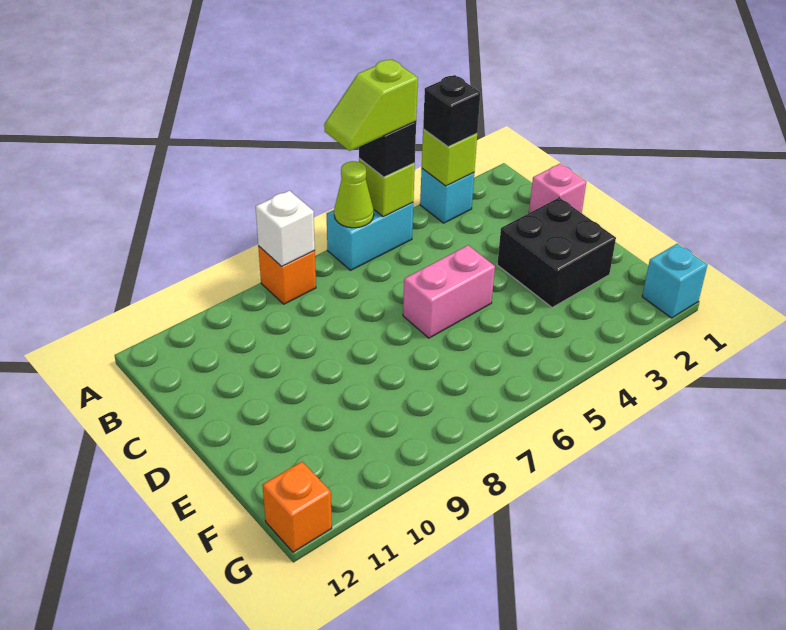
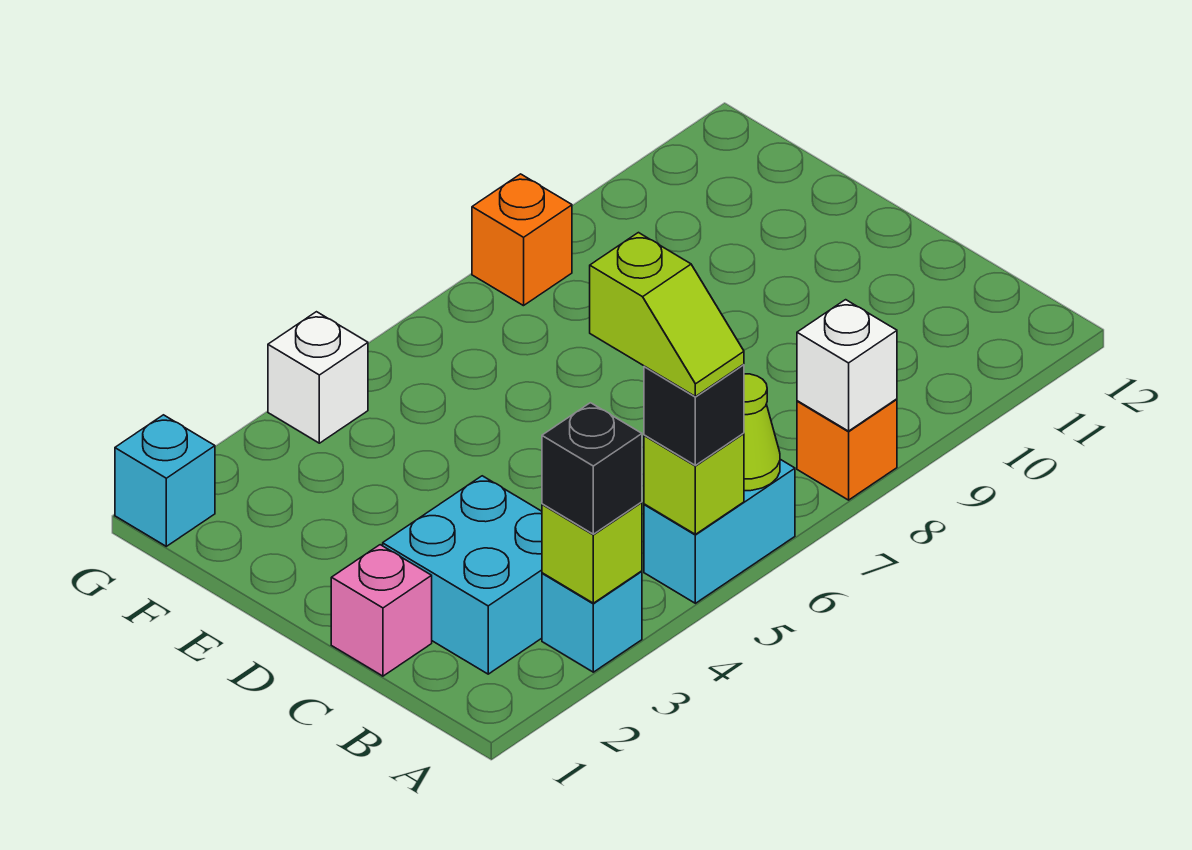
lime slope A5:A6 level 4 top 5 -> lime slope A5:B5 level 4 top B
none -> cyan brick B2:C3 level 1
black brick D2:E3 level 1 -> none
pink brick D5:D6 level 1 -> none
none -> white brick G4 level 1
orange brick G12 level 1 -> orange brick G8 level 1

